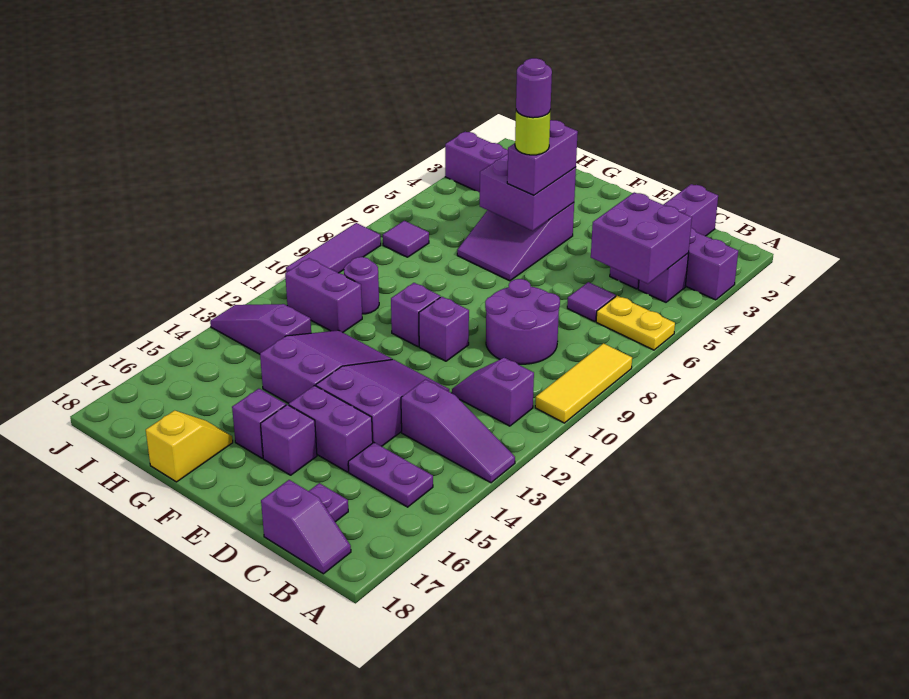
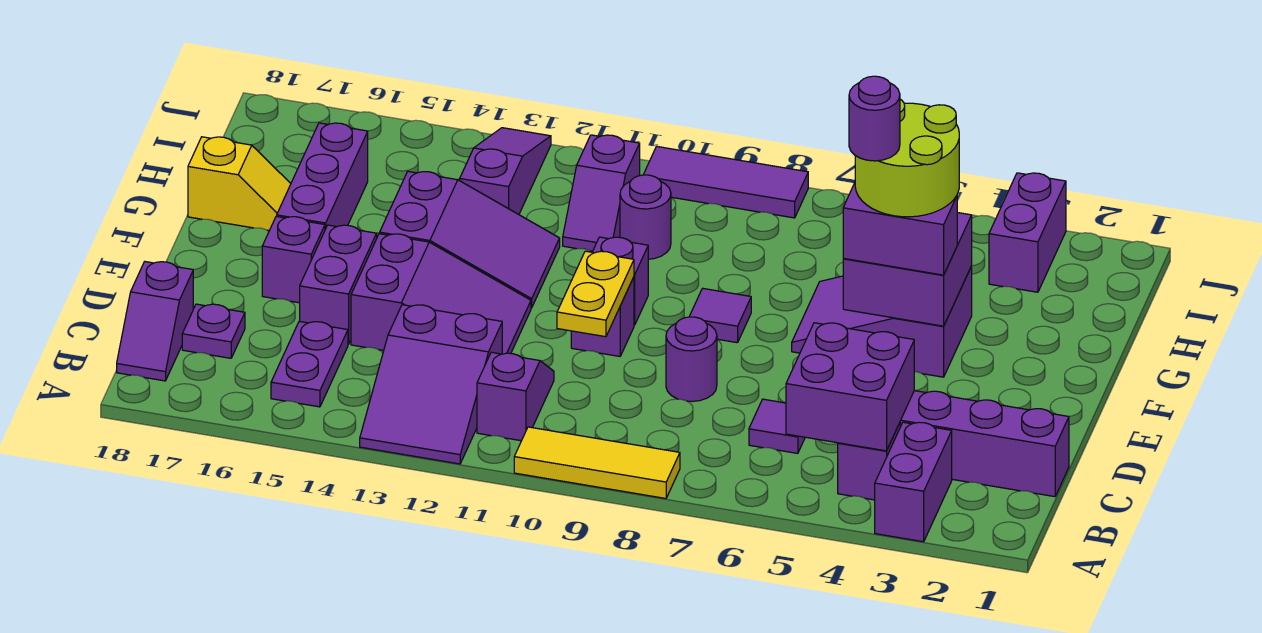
yellow plate A6:B6 level 1 -> yellow plate D10:E10 level 2
purple slope A13:C13 level 1 top C -> purple slope A12:C13 level 1 top C
purple round brick C8:D9 level 1 -> purple round brick D8 level 1
lime round brick F5 level 4 -> lime round brick F4:G5 level 4
purple brick F16 level 1 -> purple brick F16:H16 level 1
purple brick H11:I11 level 1 -> purple slope H11:I11 level 1 top I
purple tile I7 level 1 -> purple tile F8 level 1

